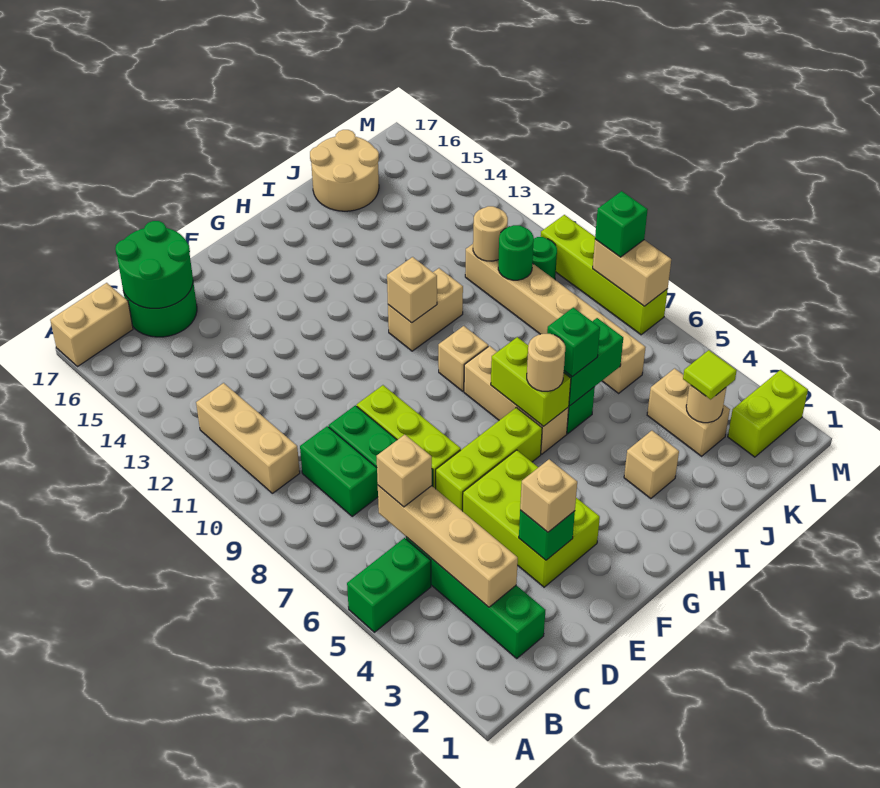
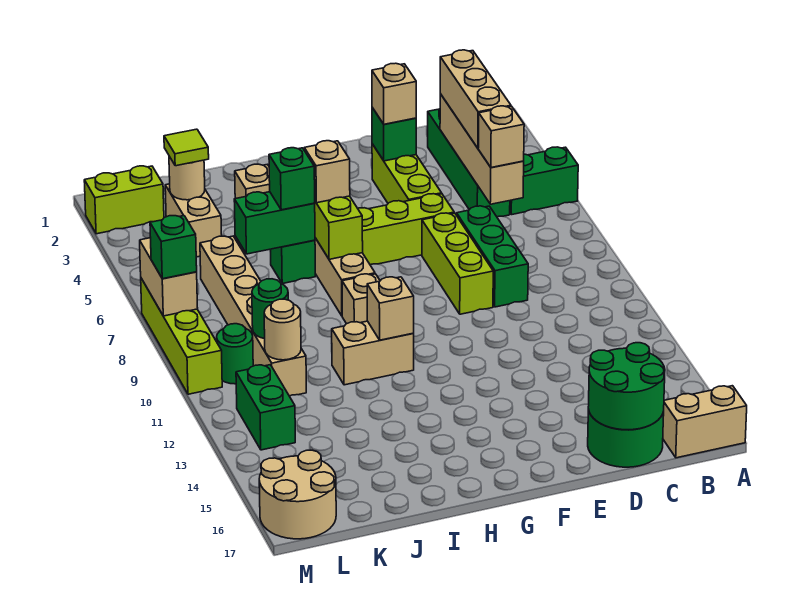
tan brick B10:B12 level 1 -> tan brick C3:C5 level 3
green brick C8:C9 level 1 -> green brick L12:L13 level 1
lime brick E3:F5 level 1 -> lime brick E3:E5 level 1
tan round brick H6 level 3 -> tan brick H6 level 3
tan round brick J16:K17 level 1 -> tan round brick L16:M17 level 1

